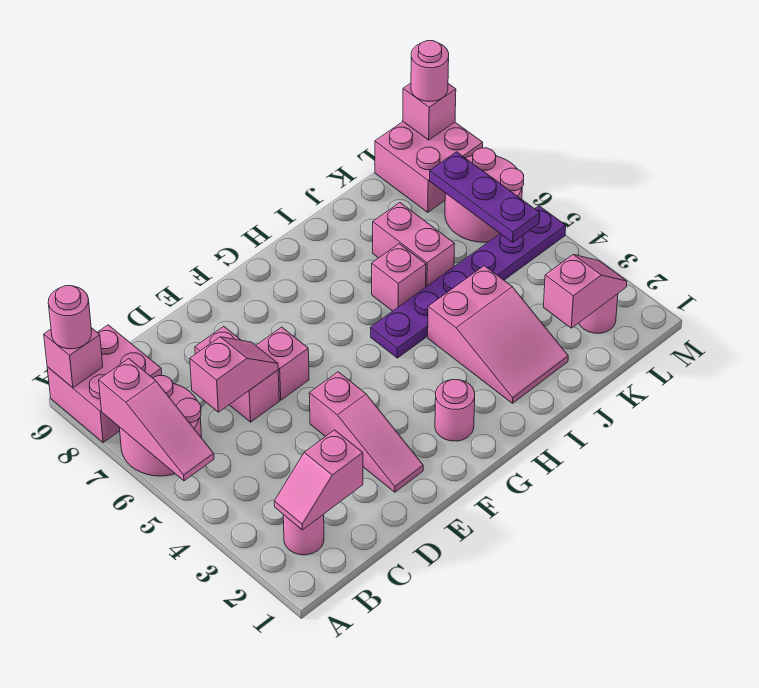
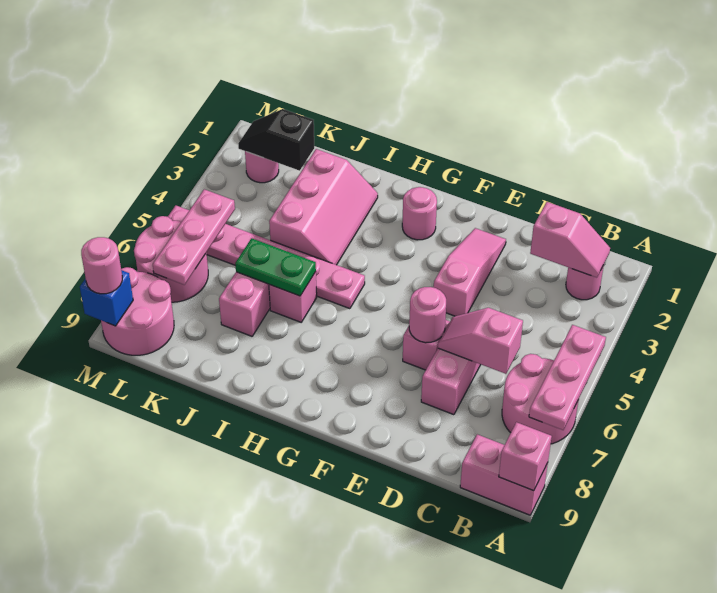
pink slope A5:A7 level 2 top 7 -> pink plate A5:A7 level 2
pink brick A8:B9 level 1 -> pink brick A9:B9 level 1
pink round brick A9 level 3 -> pink round brick E6 level 2
purple plate H5:M5 level 1 -> pink plate H5:M5 level 1
pink slope I2:J4 level 1 top 4 -> pink slope I2:J4 level 1 top J
none -> green plate I6:J6 level 2
pink slope K2:L2 level 2 top K -> black slope K2:L2 level 2 top K
purple plate L5:L7 level 2 -> pink plate L5:L7 level 2
pink brick L8:M9 level 1 -> pink round brick L8:M9 level 1
pink brick M9 level 2 -> blue brick M9 level 2

